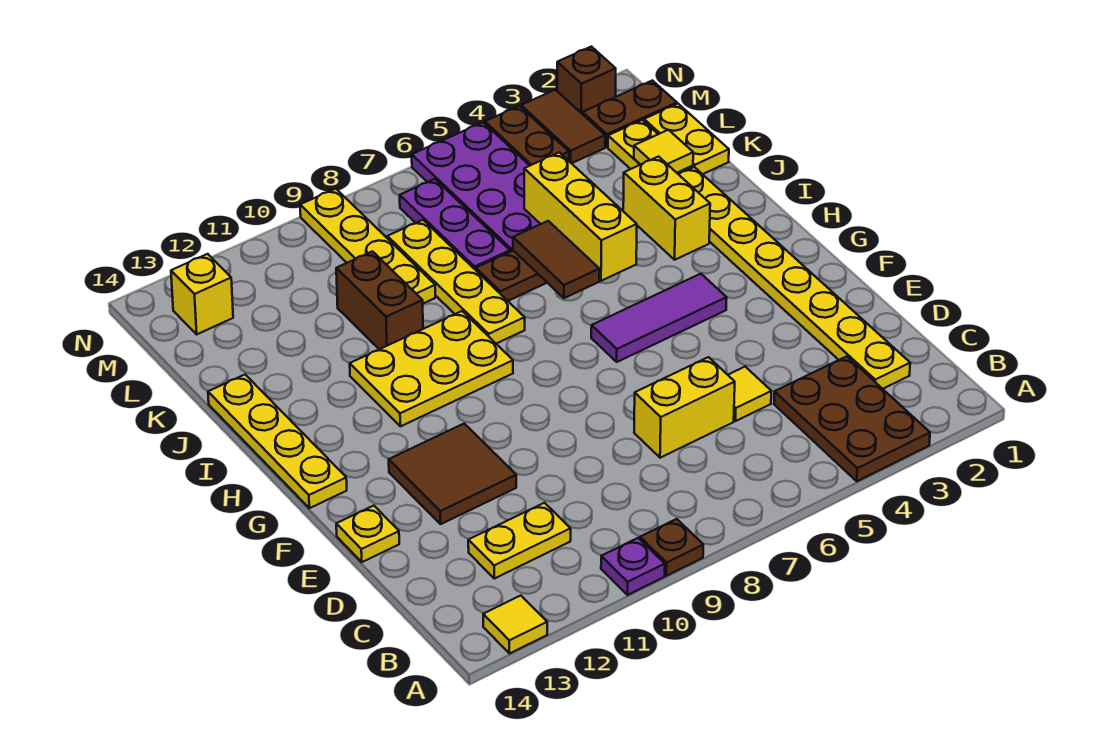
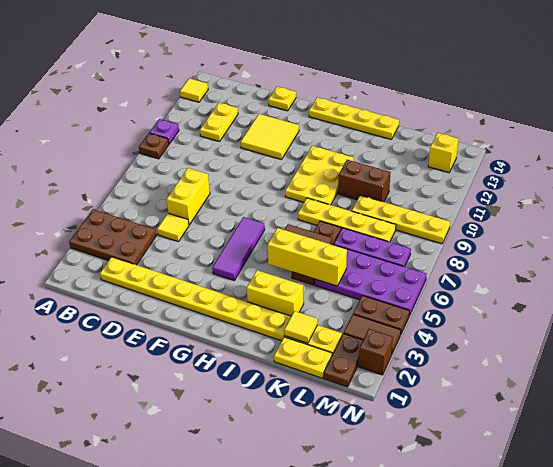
brown tile E11:F12 level 1 -> yellow tile E11:F12 level 1

